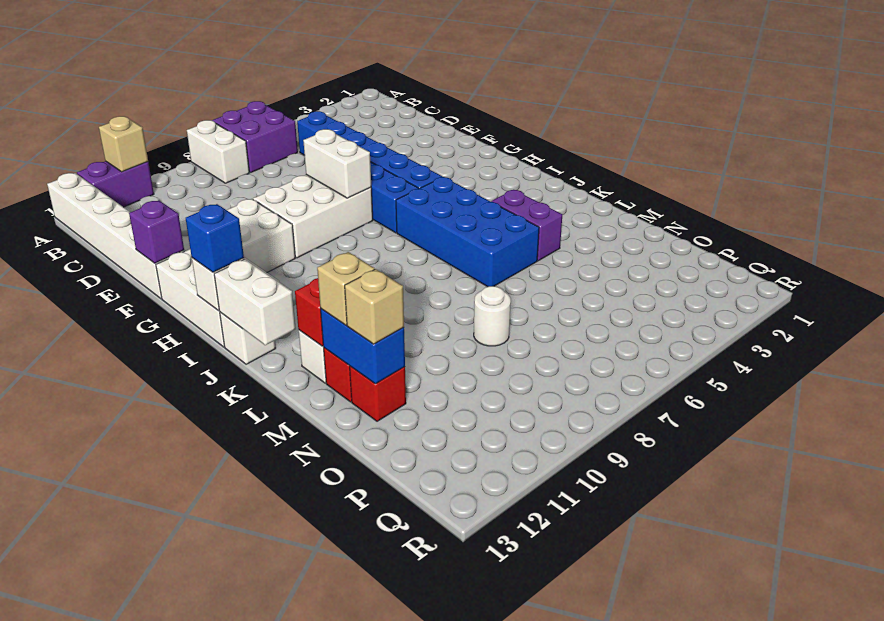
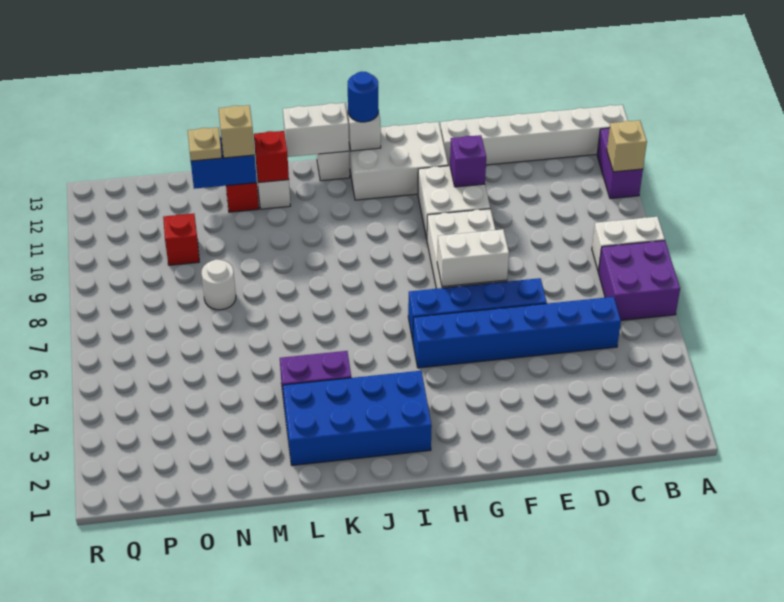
purple brick F13 level 2 -> purple brick F11 level 2
blue brick I5:L6 level 1 -> blue brick I2:L3 level 1
blue brick I13 level 3 -> blue round brick I13 level 3
red brick N12 level 1 -> red brick O10 level 1
tan brick N12 level 3 -> tan plate N12 level 3

